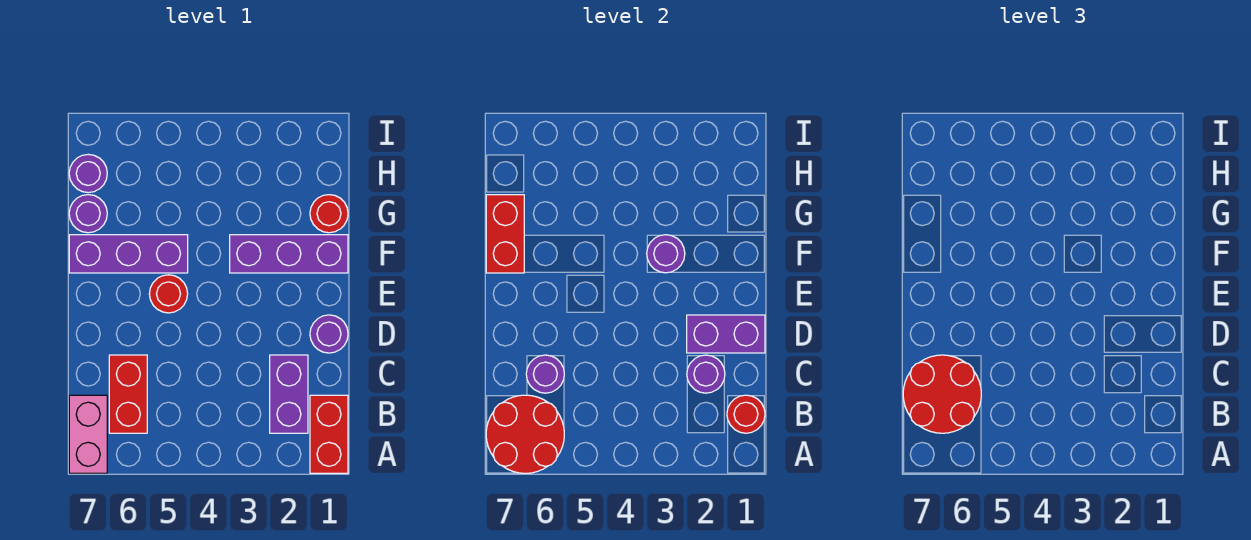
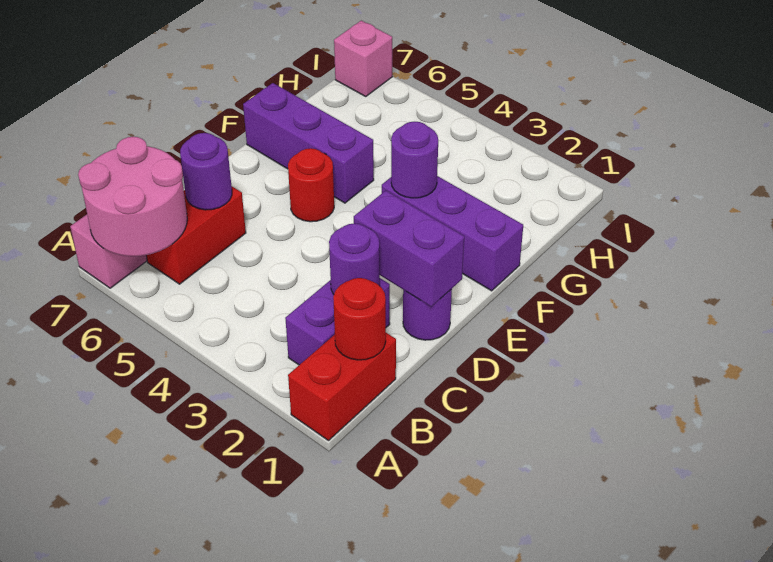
red round brick A6:B7 level 2 -> pink round brick A6:B7 level 2
red round brick B6:C7 level 3 -> none
red brick F7:G7 level 2 -> none
red round brick G1 level 1 -> none
purple round brick G7 level 1 -> none
purple round brick H7 level 1 -> none
none -> pink brick I7 level 1

